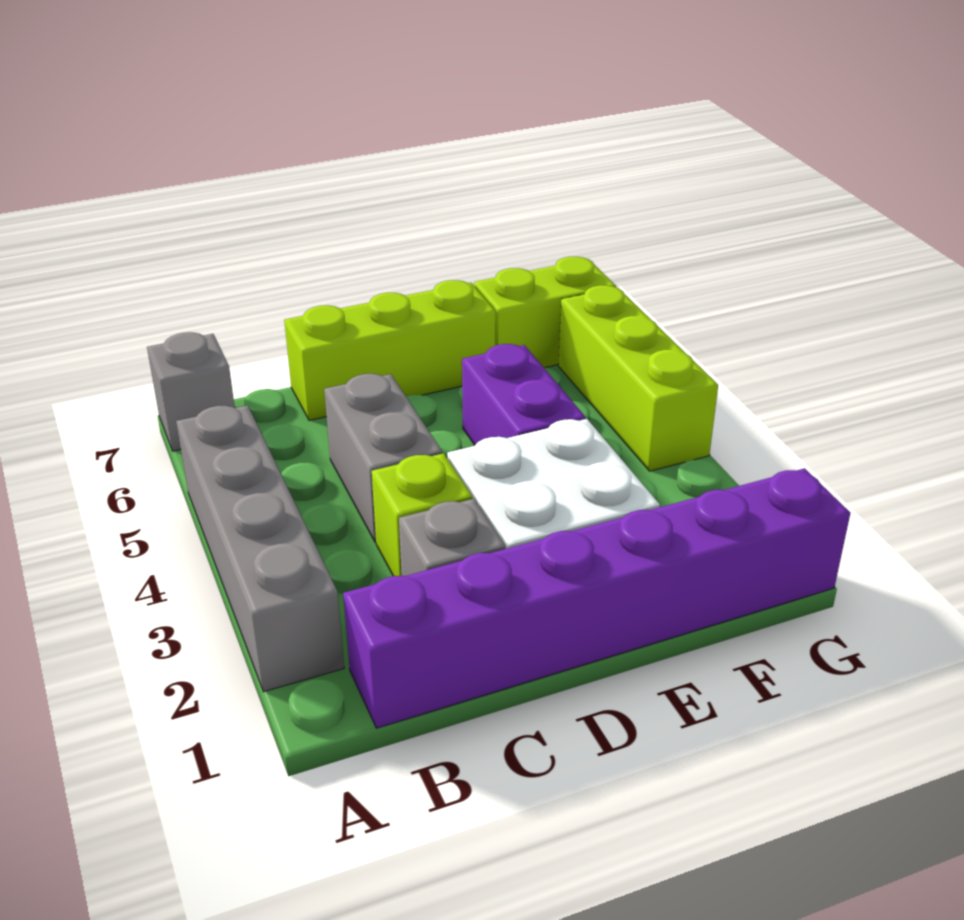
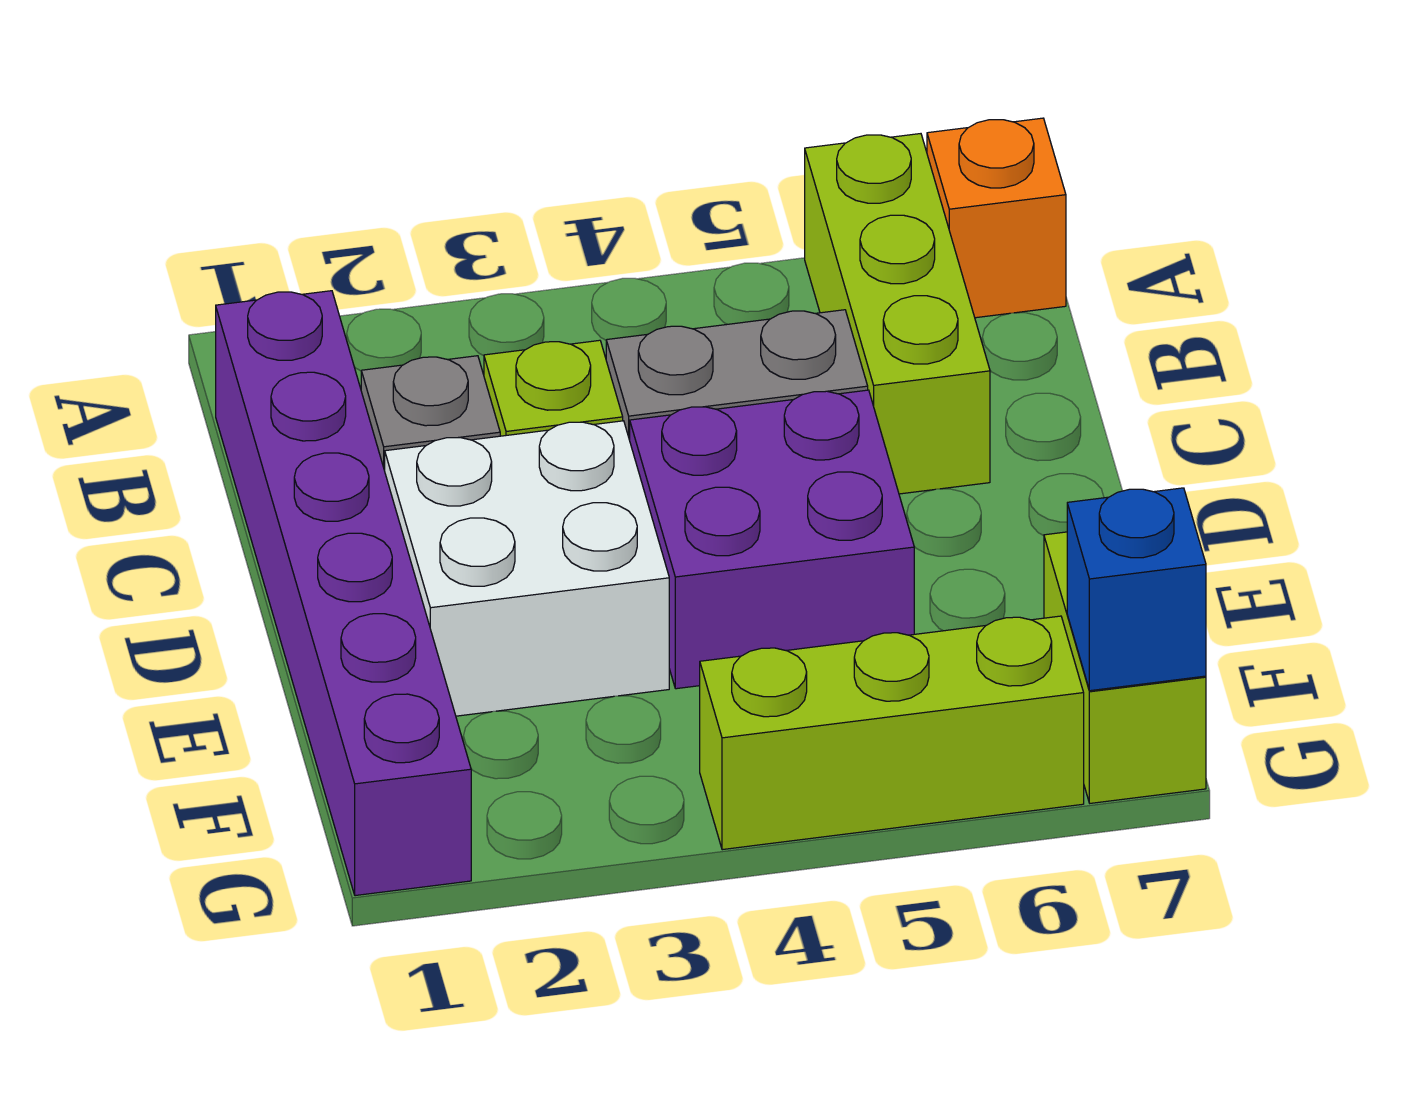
grey brick A2:A5 level 1 -> none
grey brick A7 level 1 -> orange brick A7 level 1
lime brick C7:E7 level 1 -> lime brick A6:C6 level 1
purple brick E4:E5 level 1 -> purple brick D4:E5 level 1
none -> blue brick G7 level 2

